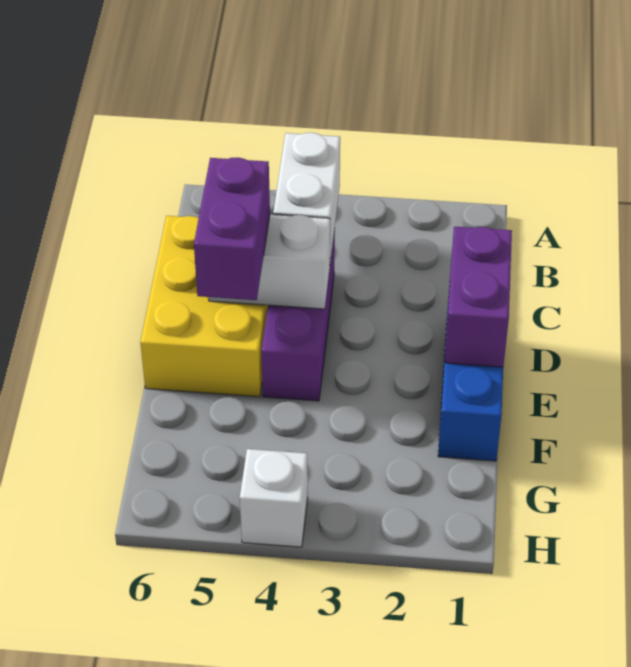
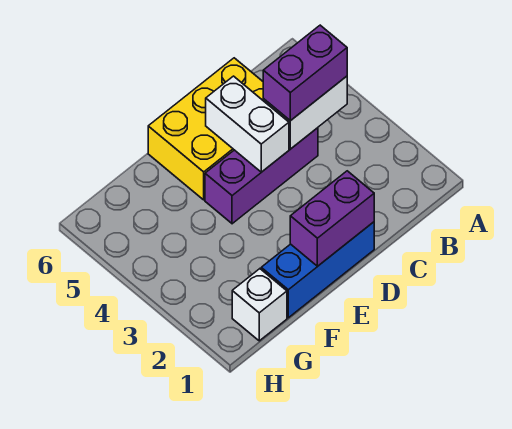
purple brick D5:E5 level 3 -> purple brick B4:C4 level 3
white brick H4 level 1 -> white brick G1 level 1

